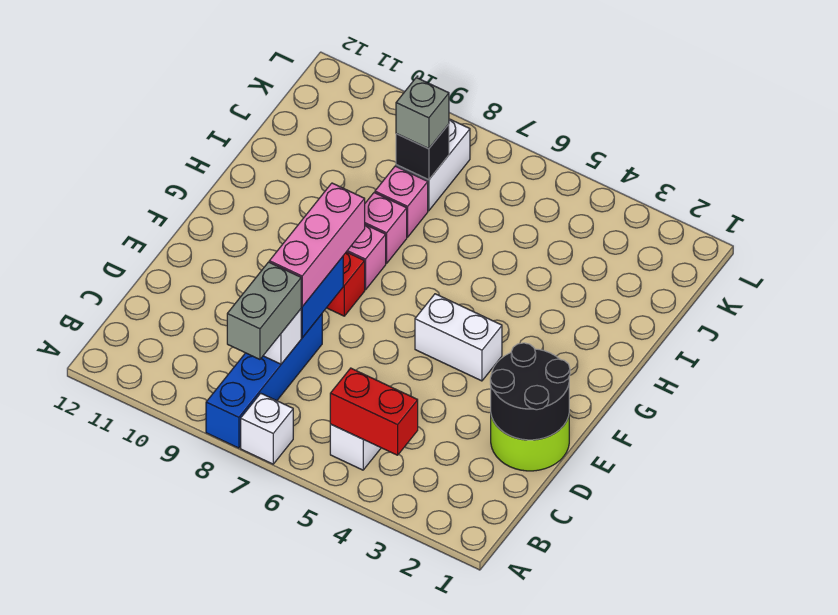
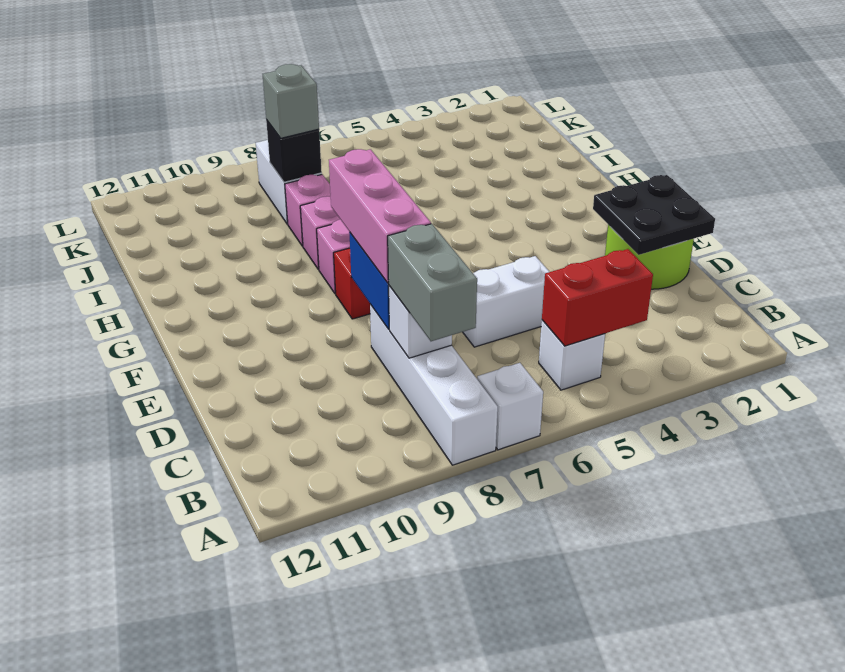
blue brick A8:D8 level 1 -> white brick A8:D8 level 1
black round brick D1:E2 level 2 -> black plate D1:E2 level 2
white brick F4:F5 level 1 -> white brick D5:D6 level 1

